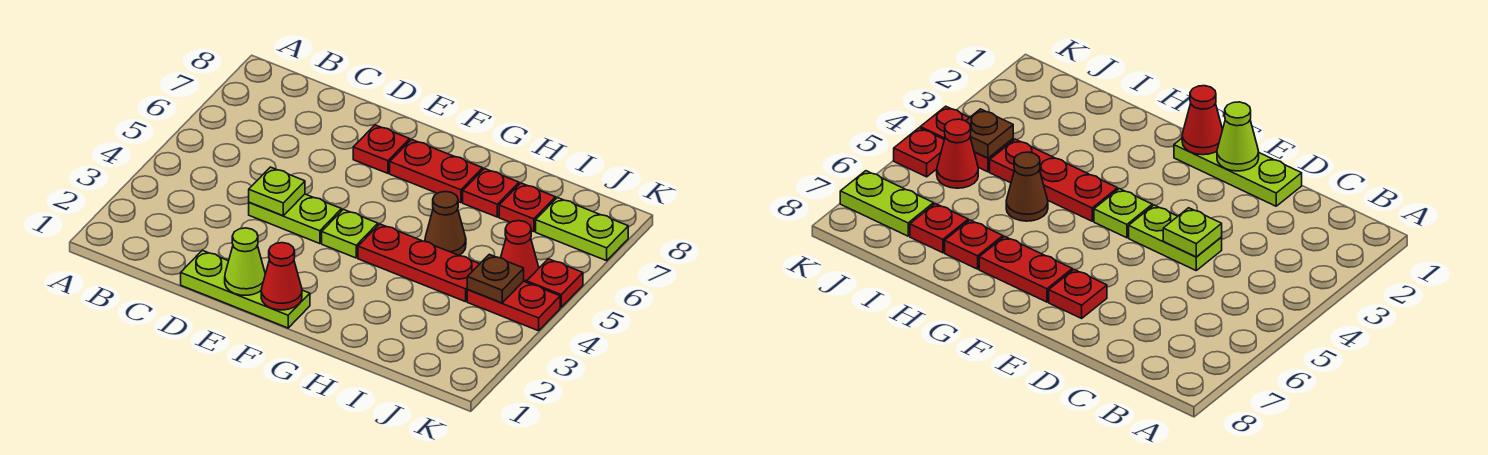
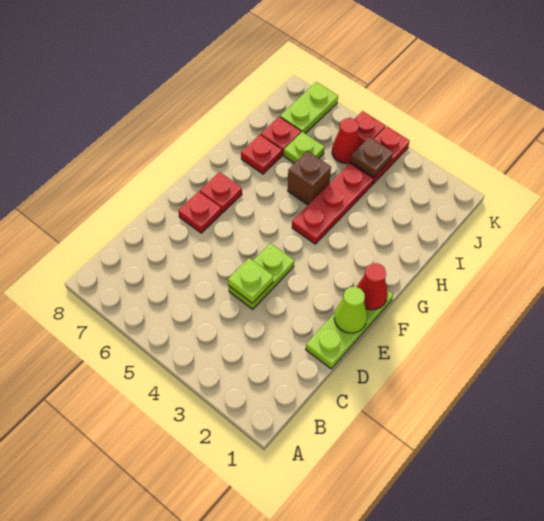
lime plate F4 level 1 -> lime plate I6 level 1
red plate F7:G7 level 1 -> red plate F7 level 1
brown cone H5 level 1 -> brown brick H5 level 1

